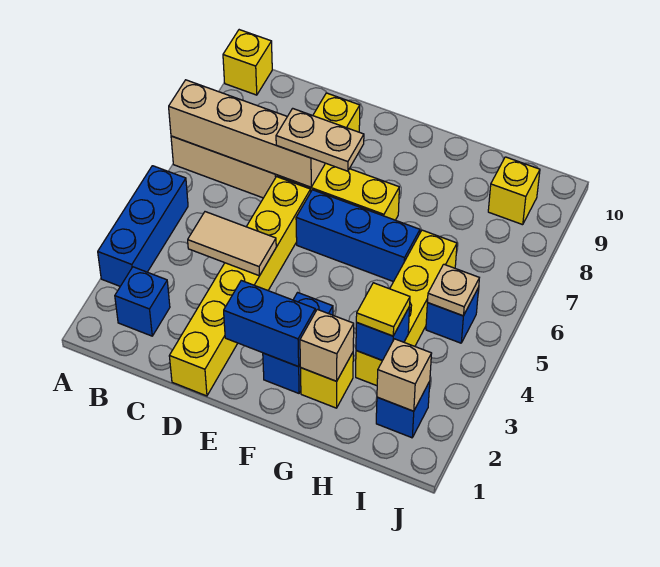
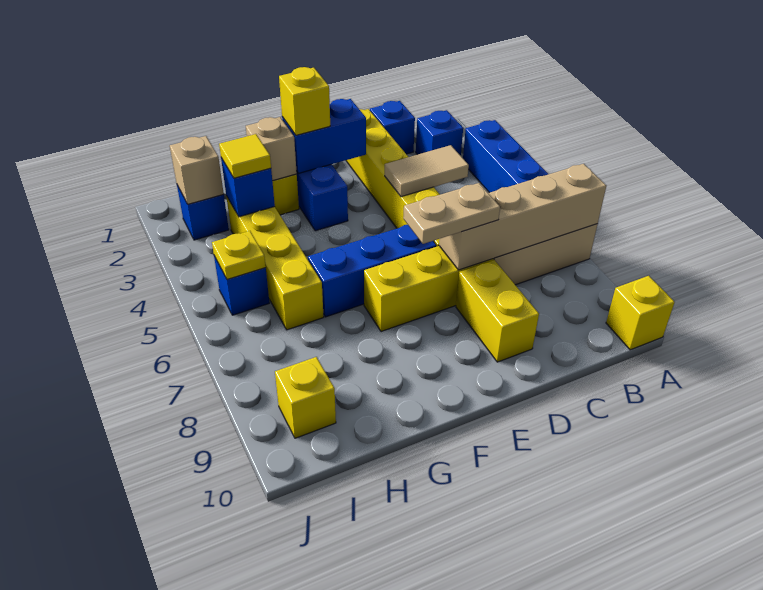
none -> blue brick C1 level 1
none -> yellow brick F2 level 3
tan plate I5 level 2 -> yellow plate I5 level 2

